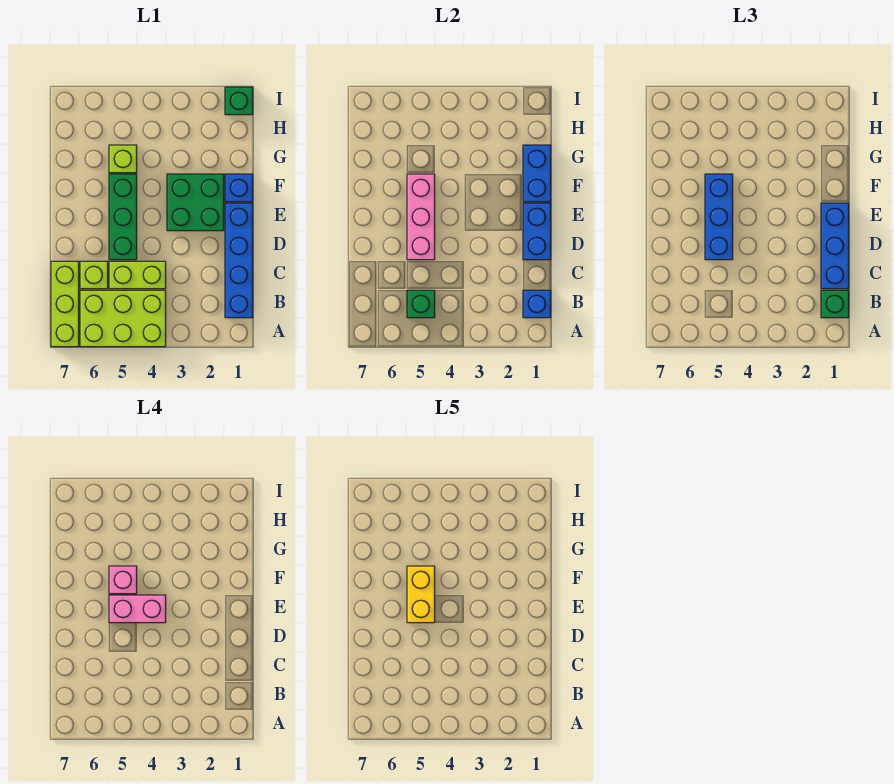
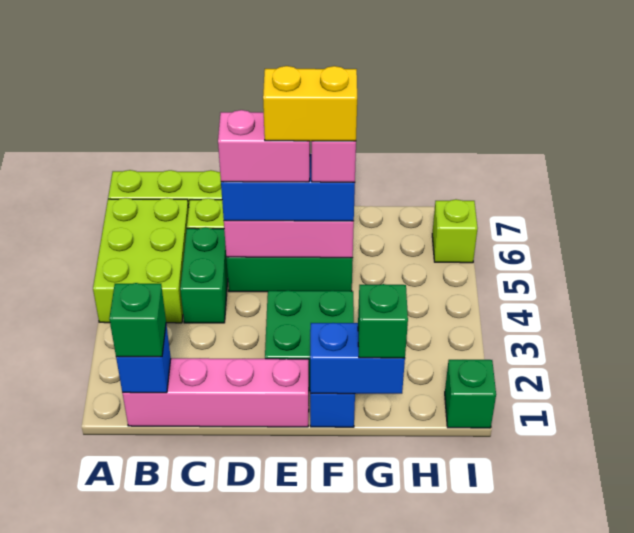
blue brick B1:E1 level 1 -> pink brick B1:E1 level 1
green brick B5 level 2 -> green brick G1 level 3
blue brick C1:E1 level 3 -> none
lime brick C4:C5 level 1 -> green brick C4:C5 level 1
blue brick D1:E1 level 2 -> none
pink brick E4:E5 level 4 -> pink brick D5:E5 level 4
lime brick G5 level 1 -> lime brick I6 level 1

